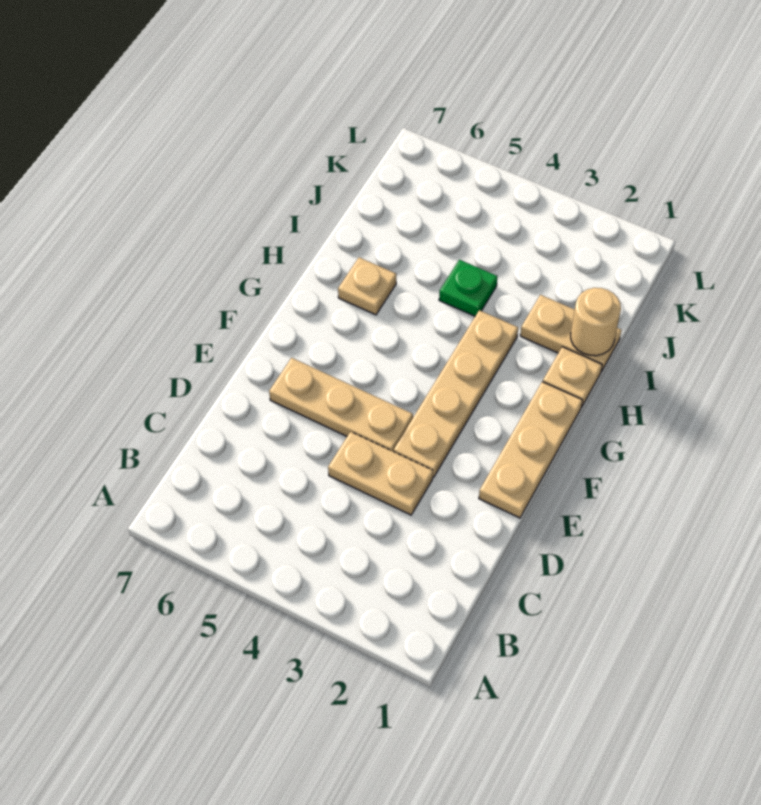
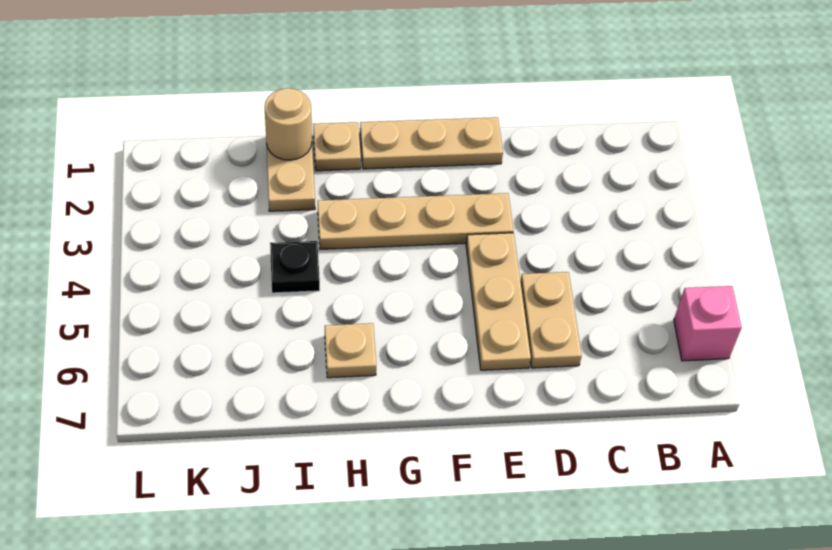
none -> pink brick A6 level 1
tan plate D3:D4 level 1 -> tan plate D5:D6 level 1
green plate I4 level 1 -> black plate I4 level 1

